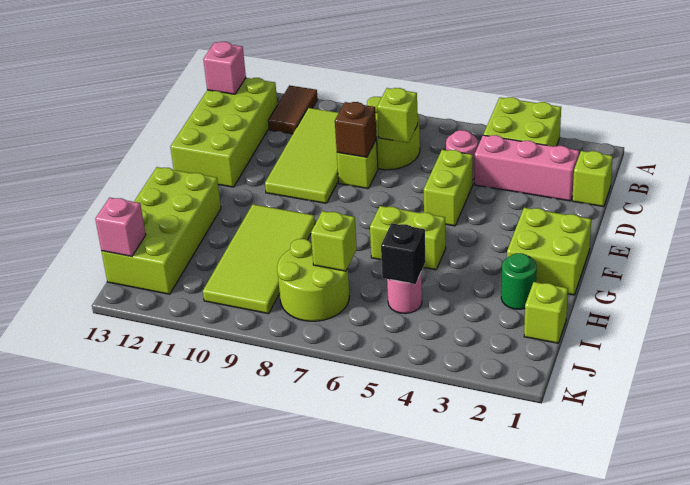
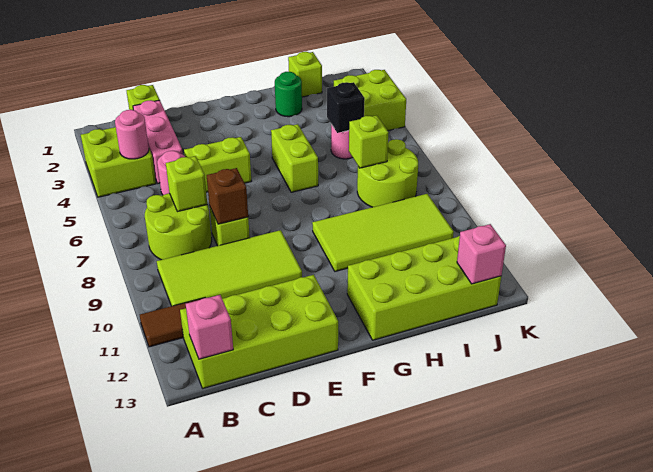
none -> pink round brick B4 level 2
lime brick F1:G2 level 1 -> lime brick J3:K4 level 1

